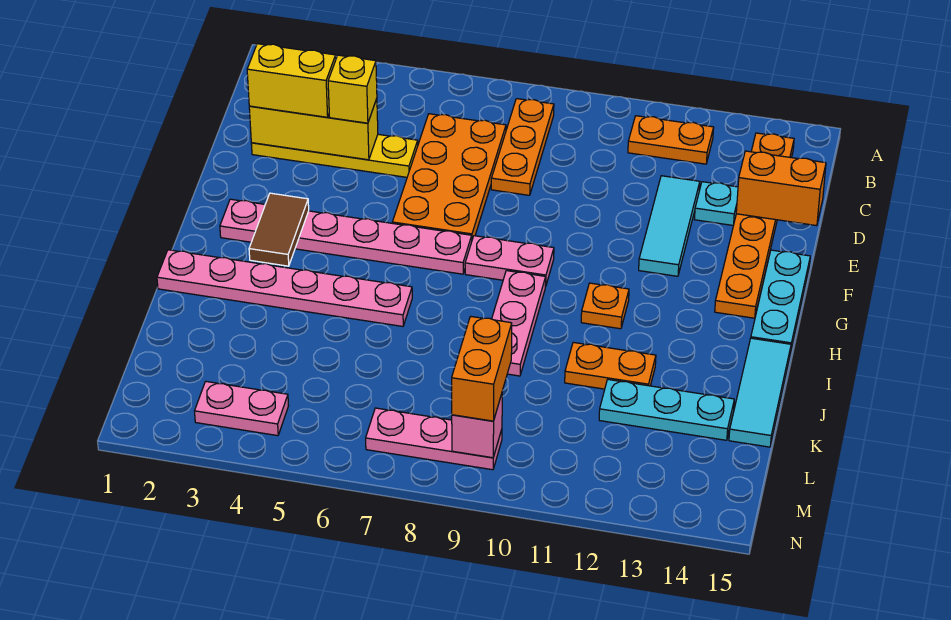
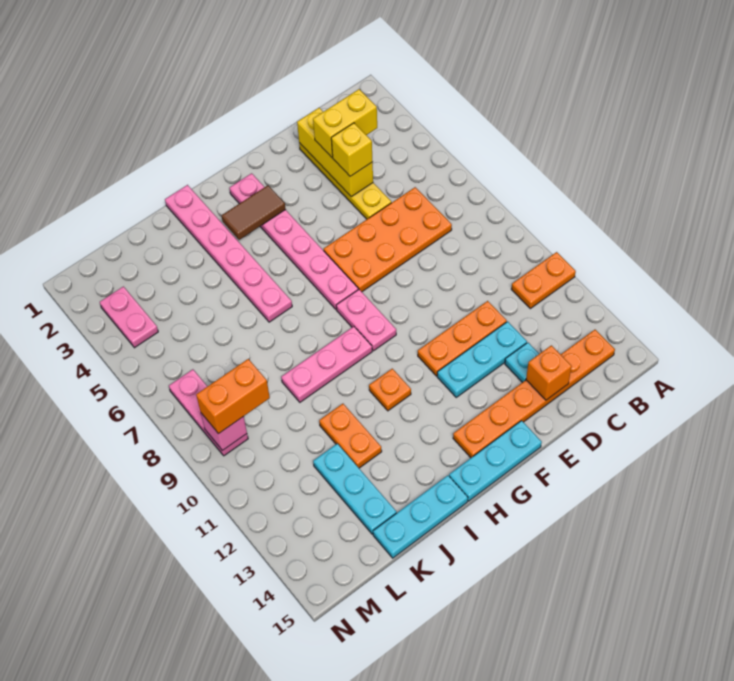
orange plate B8:D8 level 1 -> orange plate D11:F11 level 1
orange plate B11:B12 level 1 -> orange plate A11:B11 level 1
yellow brick D2:D3 level 3 -> yellow brick C3:D3 level 3
cyan tile D12:F12 level 1 -> cyan plate D12:F12 level 1
orange brick D14:D15 level 2 -> orange brick D14 level 2
cyan tile I15:K15 level 1 -> cyan plate I15:K15 level 1

